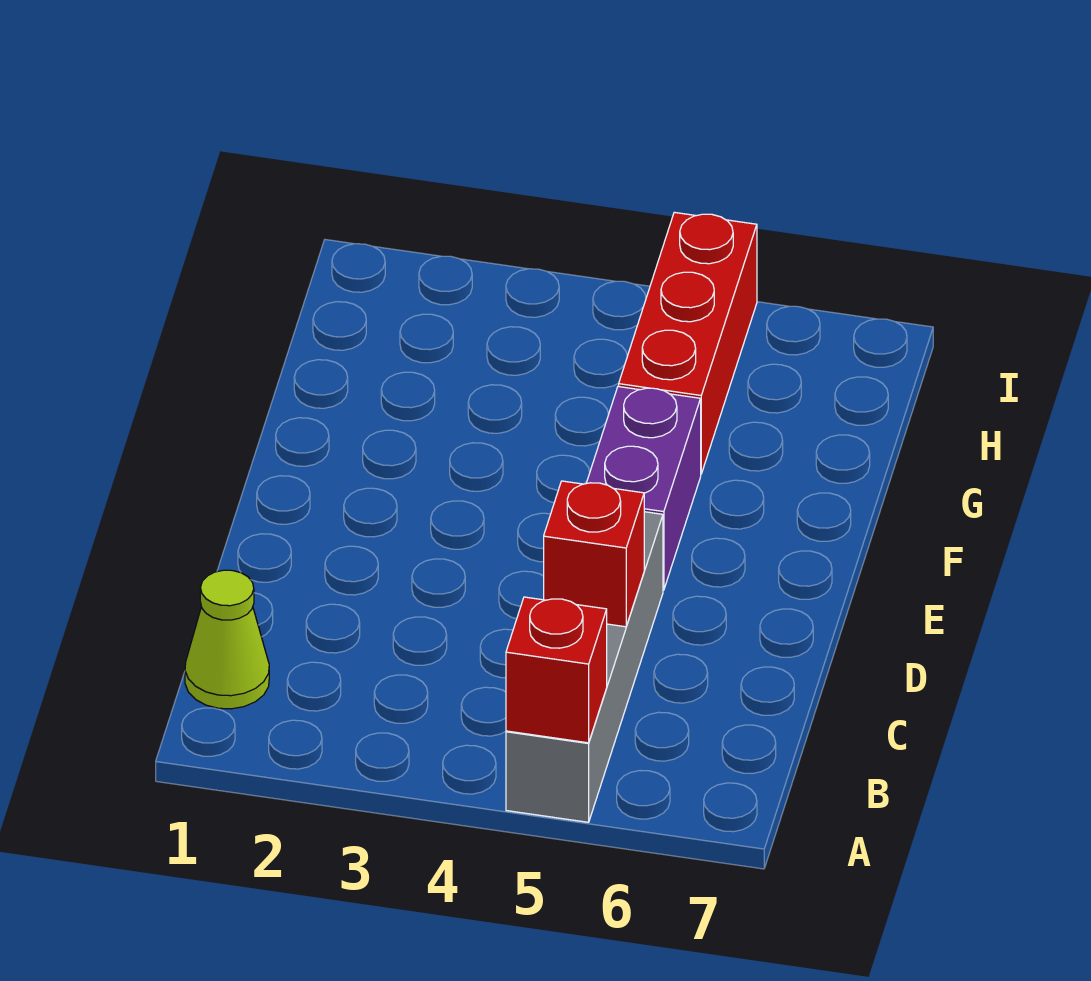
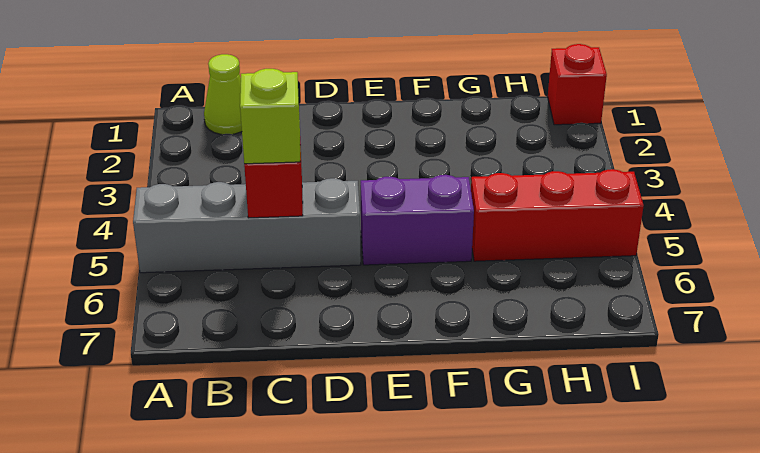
red brick A5 level 2 -> red brick I1 level 1
none -> lime brick C5 level 3

